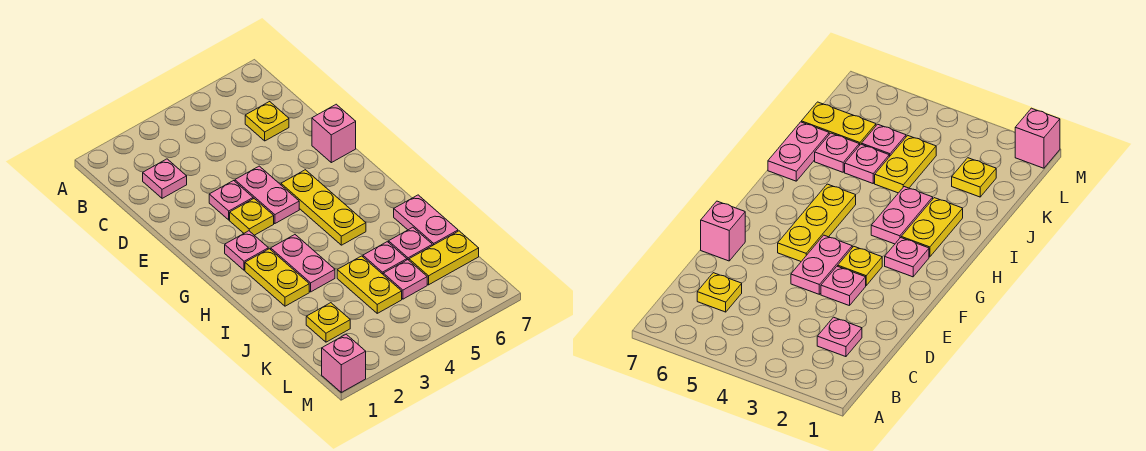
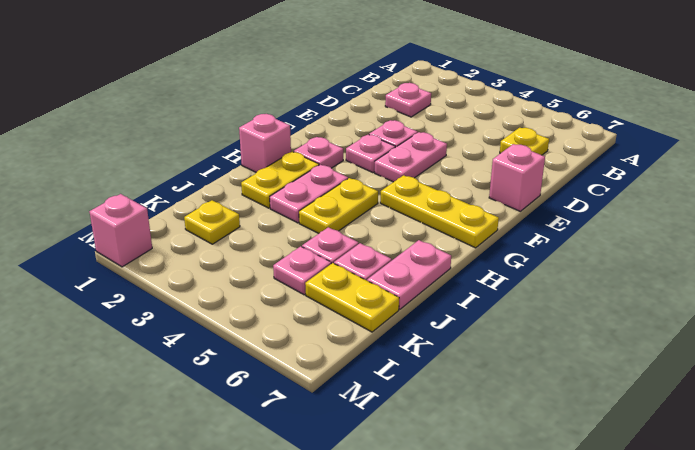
yellow plate F3 level 1 -> pink plate F3 level 1
yellow plate F5:H5 level 1 -> yellow plate G5:G7 level 1
none -> pink brick H1 level 1
yellow plate J4:K4 level 1 -> yellow plate H4:I4 level 1

